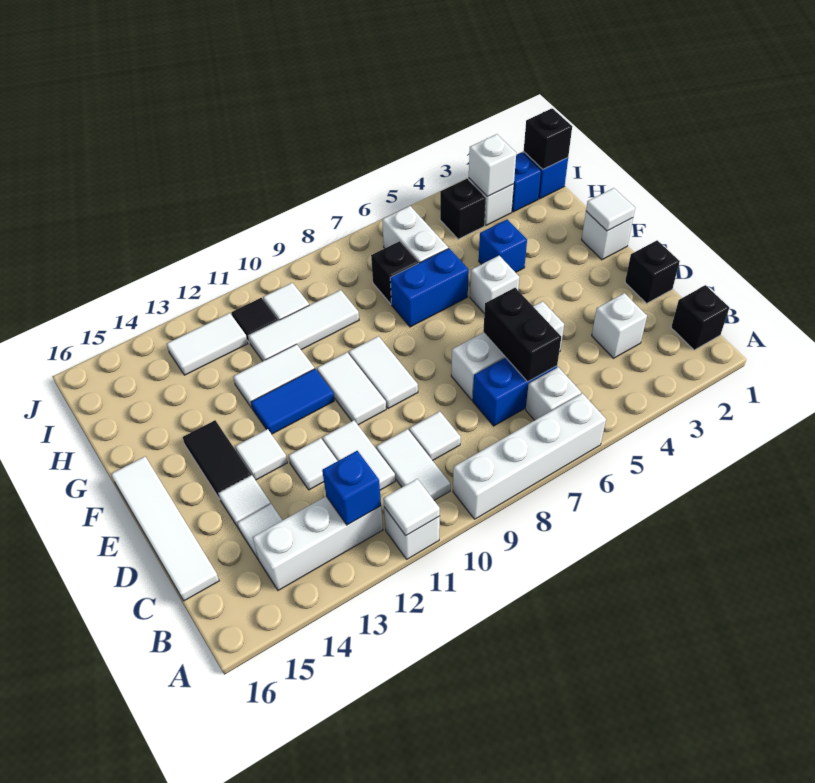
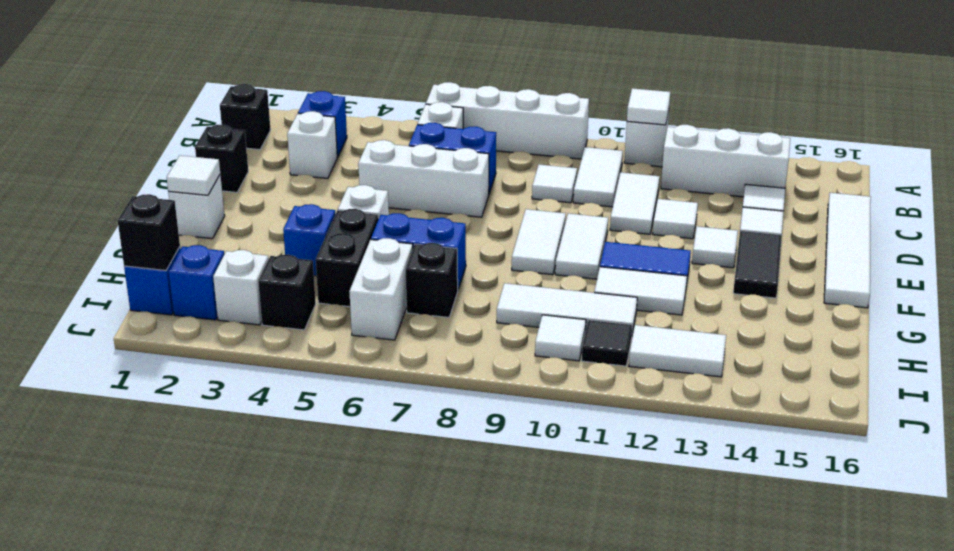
blue brick B12 level 2 -> blue brick B3 level 1
black brick C6:D6 level 2 -> black brick G5:H5 level 1
white brick I3 level 2 -> none

